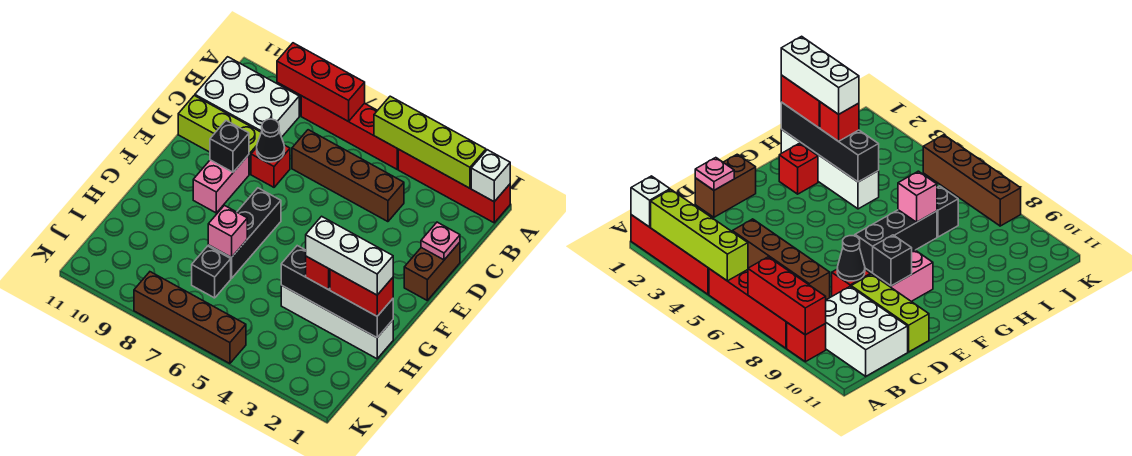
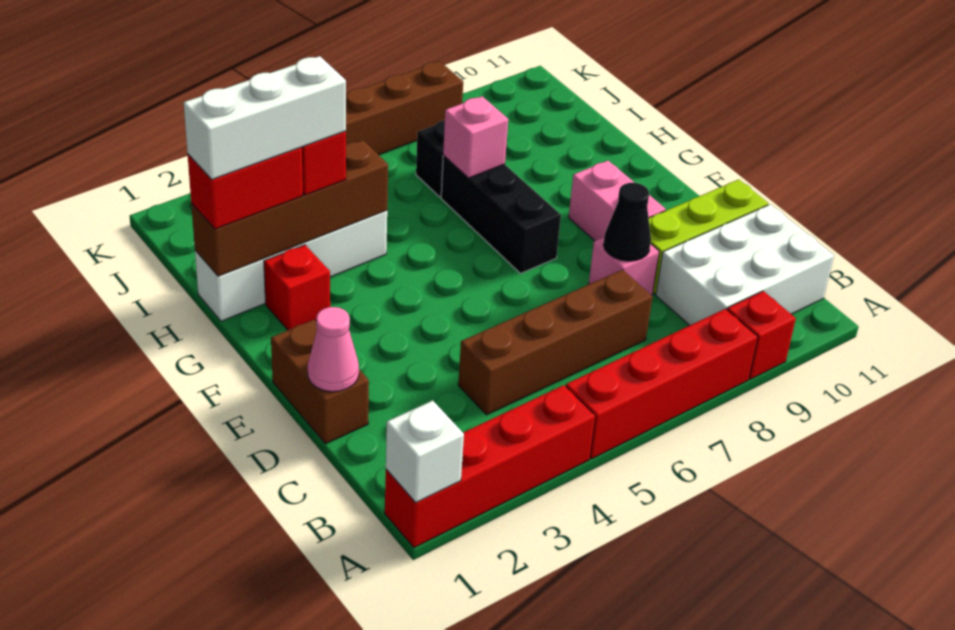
lime brick A2:A5 level 2 -> none
red brick A7:A9 level 2 -> none
pink plate D1 level 2 -> pink cone D1 level 2
red brick D8 level 1 -> pink brick D8 level 1
black brick E9 level 2 -> none
black brick H1:H4 level 2 -> brown brick H1:H4 level 2

